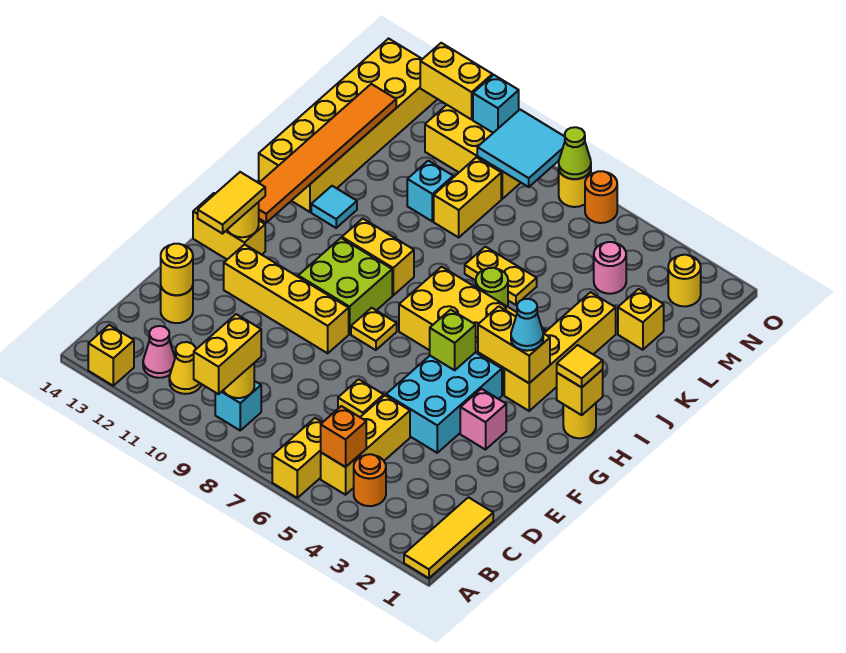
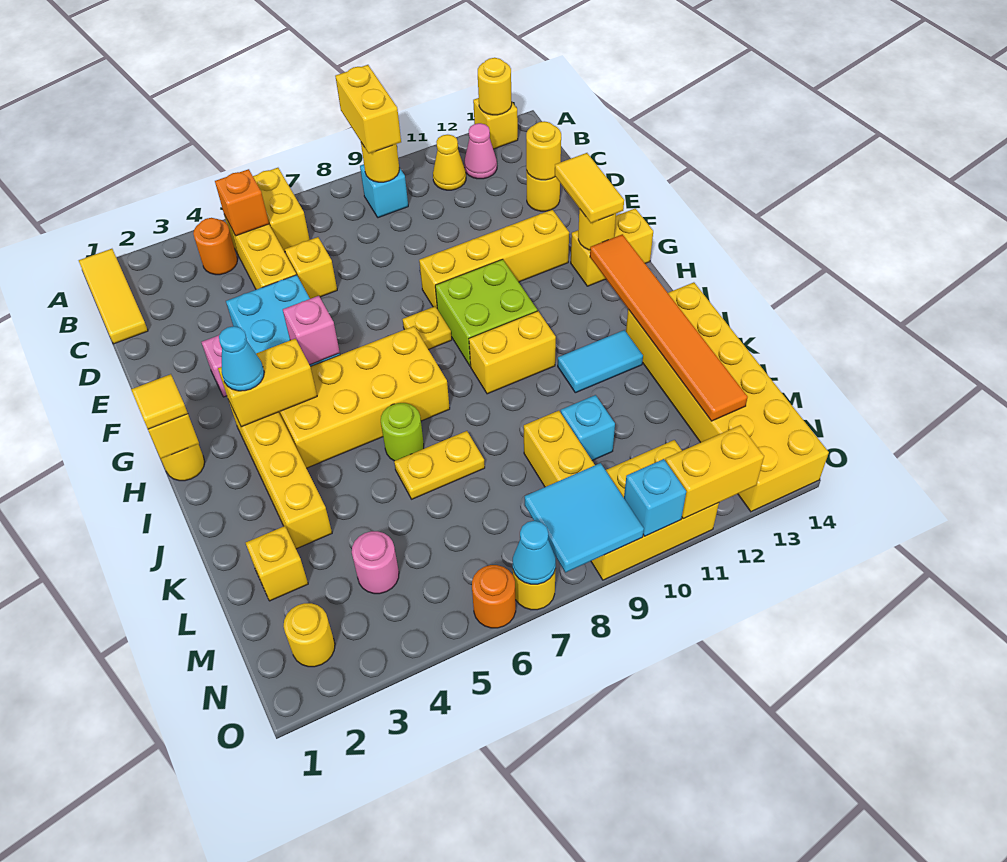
none -> yellow round brick A13 level 2
lime brick G5 level 2 -> pink brick G5 level 2
cyan tile J12 level 1 -> cyan tile J11:J12 level 1
lime cone O7 level 2 -> cyan cone O7 level 2

